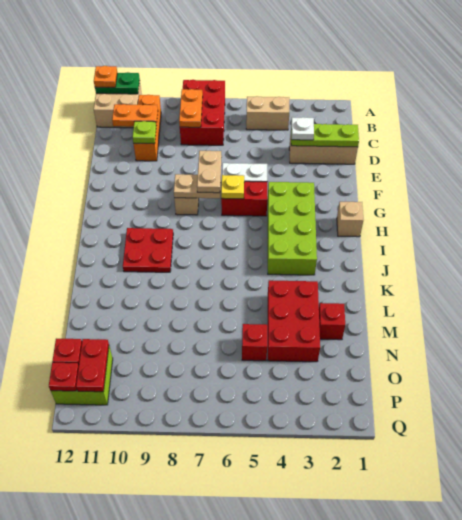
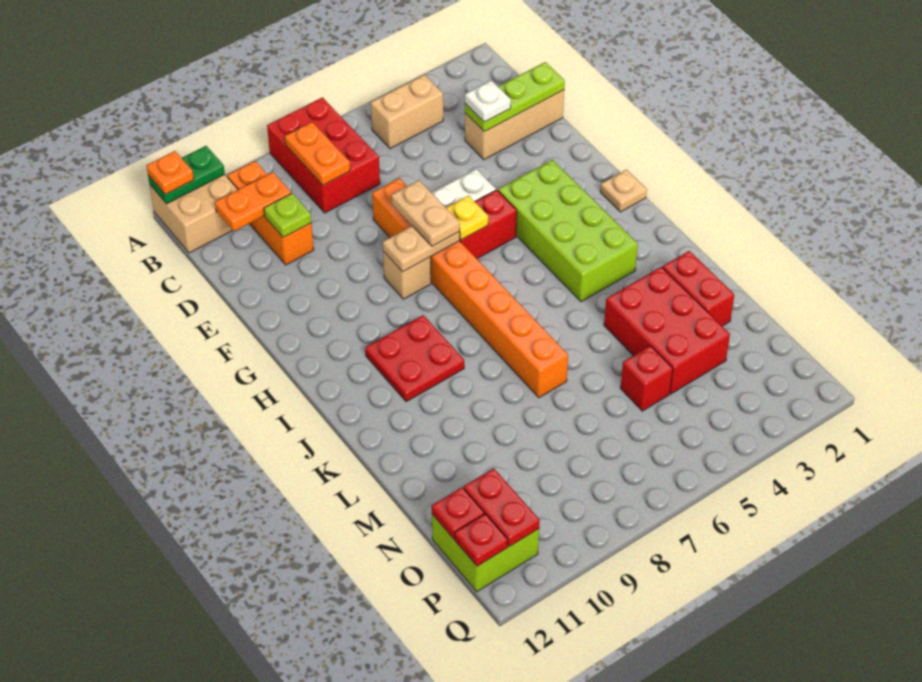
none -> orange brick E7:L7 level 1
tan brick H1 level 1 -> tan plate H1 level 1
red brick M2 level 1 -> red brick L2:M2 level 1

